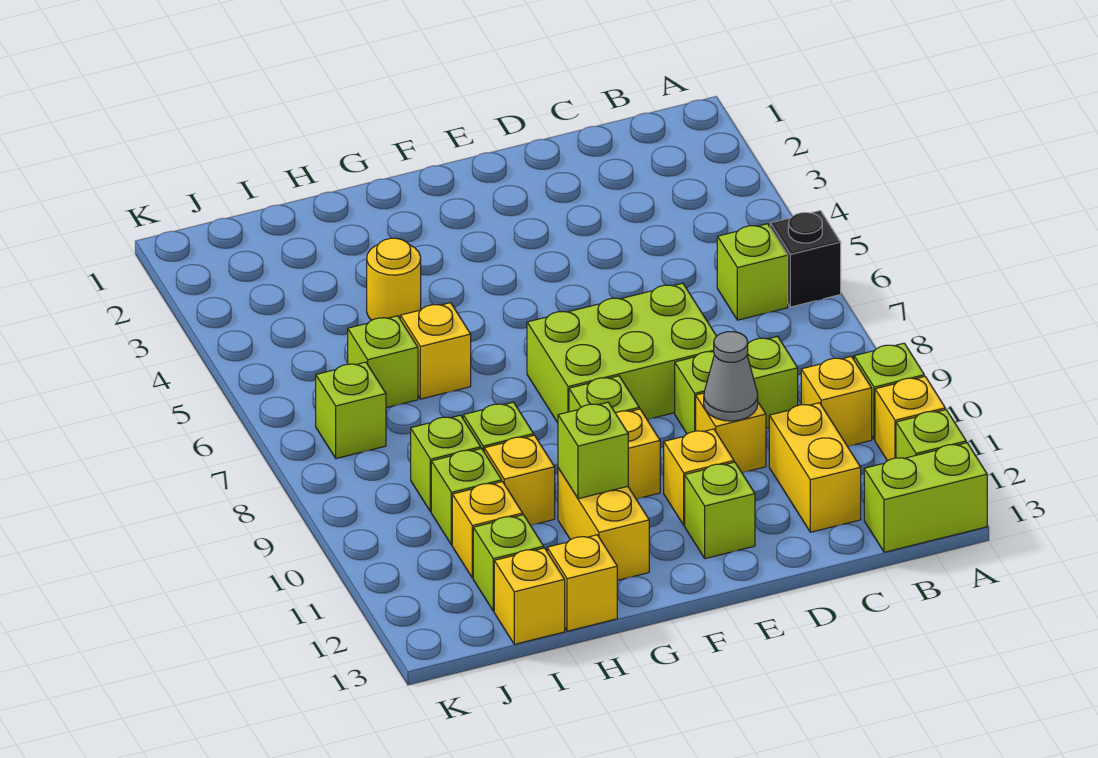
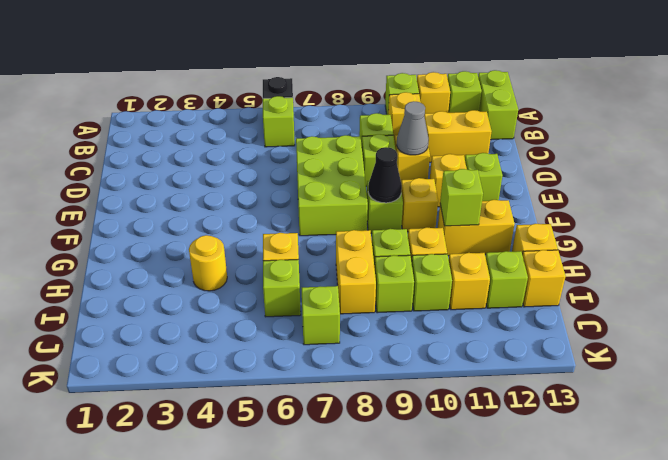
none -> black cone F9 level 2
none -> yellow brick H8:I8 level 1

